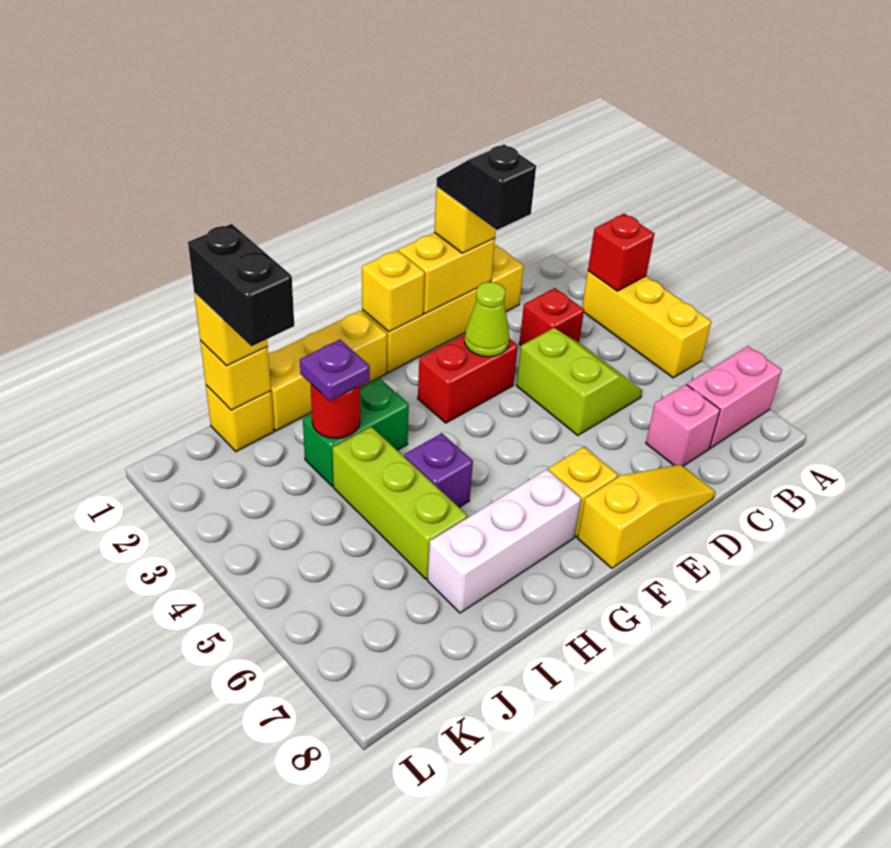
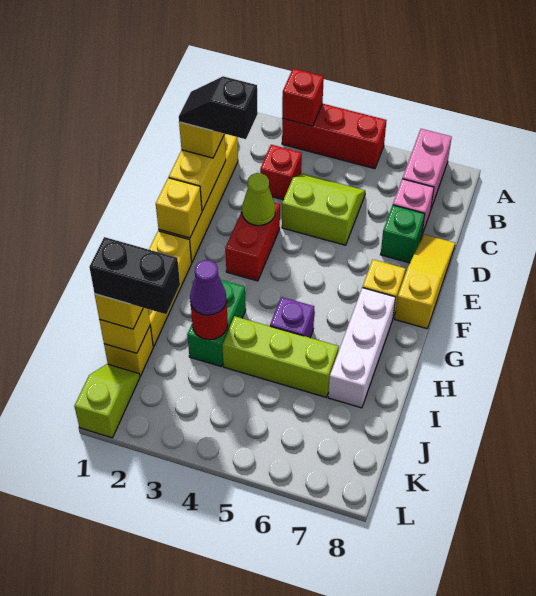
yellow brick A3:A5 level 1 -> red brick A3:A5 level 1
none -> green brick D7 level 1
purple plate I3 level 3 -> purple cone I3 level 3
none -> lime slope K1:L1 level 1 top L

